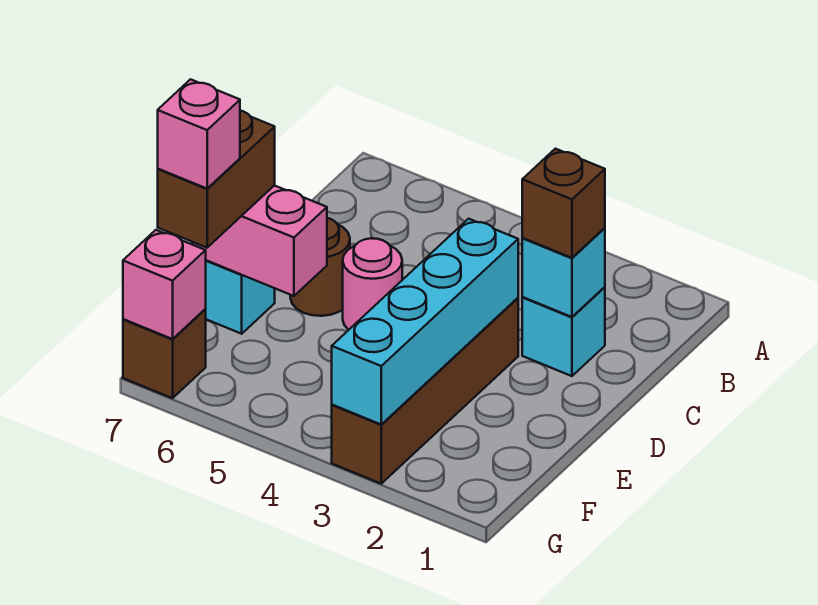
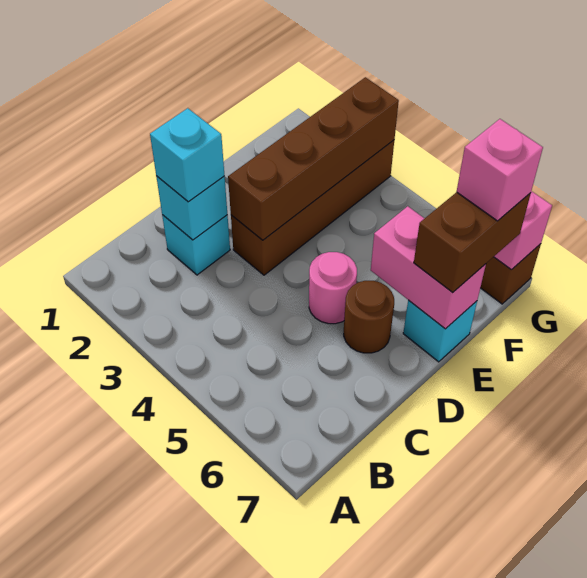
brown brick C2 level 3 -> cyan brick C2 level 3
cyan brick D3:G3 level 2 -> brown brick D3:G3 level 2

